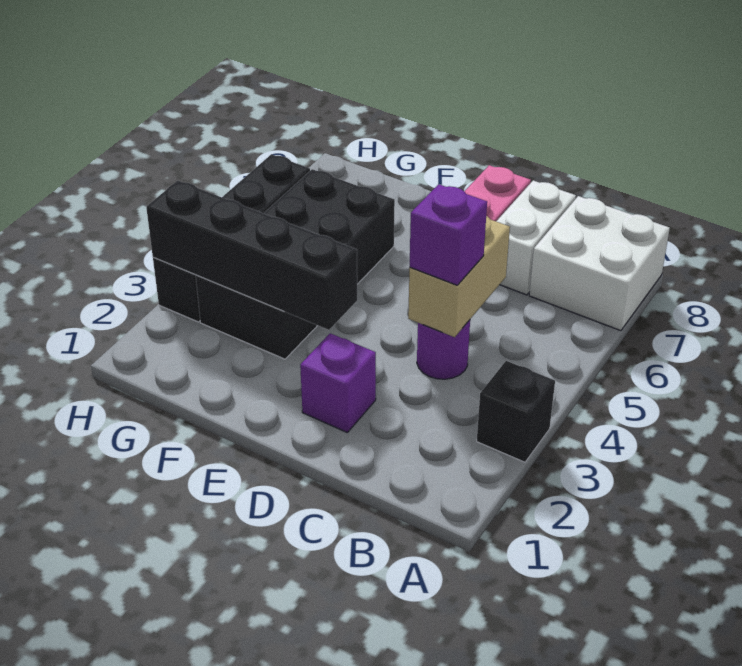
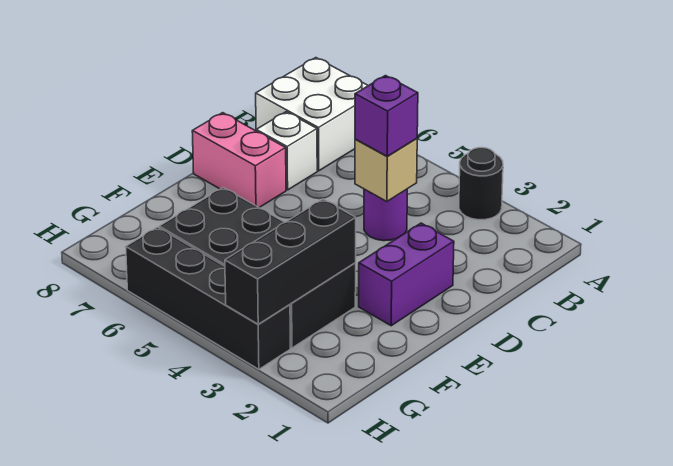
black brick A3 level 1 -> black round brick A3 level 1
tan brick C4:C5 level 2 -> tan brick C4 level 2
white brick C7:C8 level 1 -> white brick C7 level 1
purple brick D2 level 1 -> purple brick D2:E2 level 1
black brick E3:H3 level 2 -> black brick F3:H3 level 2

